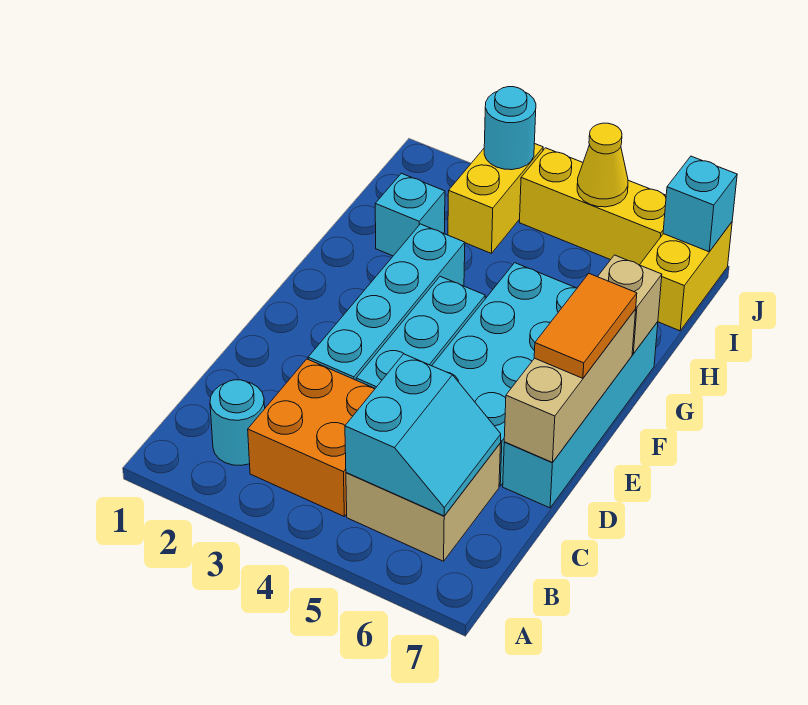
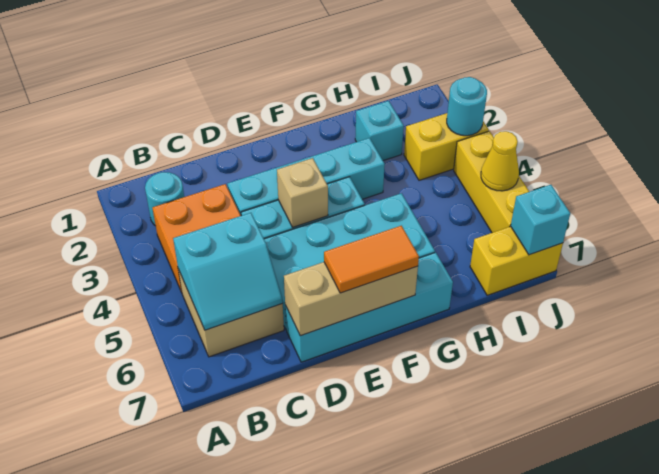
tan brick G7 level 2 -> tan brick E4 level 2

